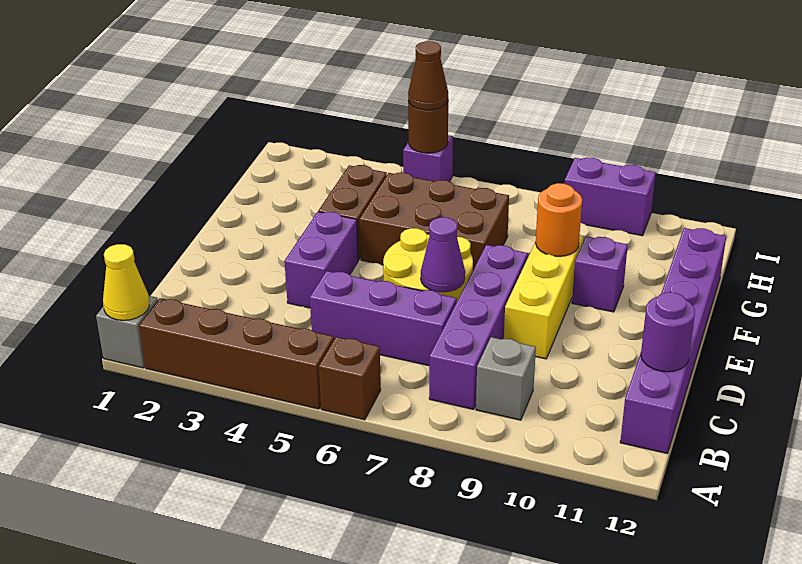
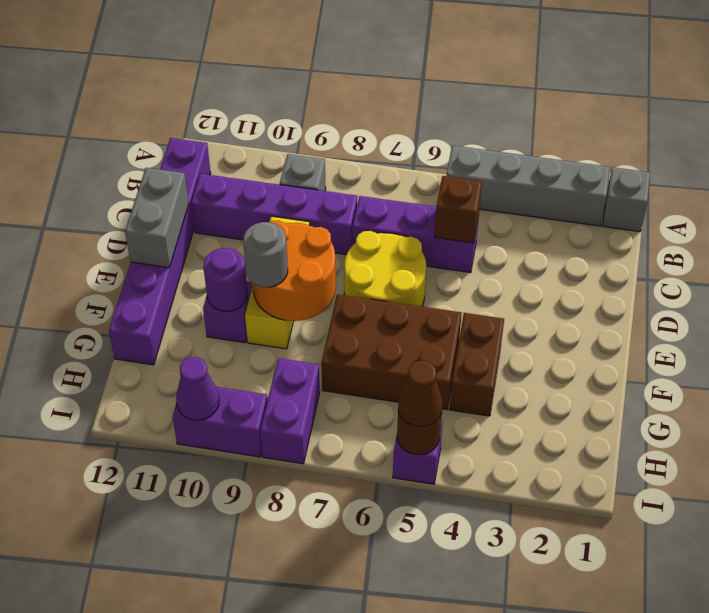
yellow cone A1 level 2 -> none
brown brick A2:A5 level 1 -> grey brick A2:A5 level 1
brown brick A6 level 1 -> brown brick C5 level 2
purple brick B8:E8 level 1 -> purple brick C8:C11 level 1
purple round brick C12 level 2 -> purple round brick F10 level 2
purple brick D4:E4 level 1 -> purple brick H8:I8 level 1
purple cone D7 level 2 -> purple cone I10 level 2
none -> grey brick D12:E12 level 2
orange round brick F9 level 2 -> orange round brick E8:F9 level 2
none -> grey round brick F9 level 3

